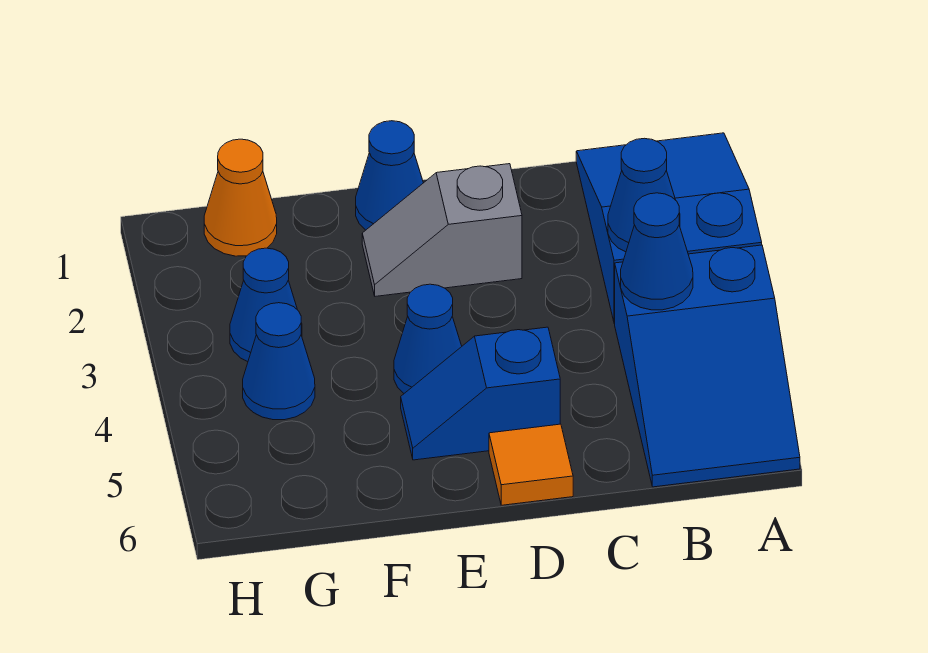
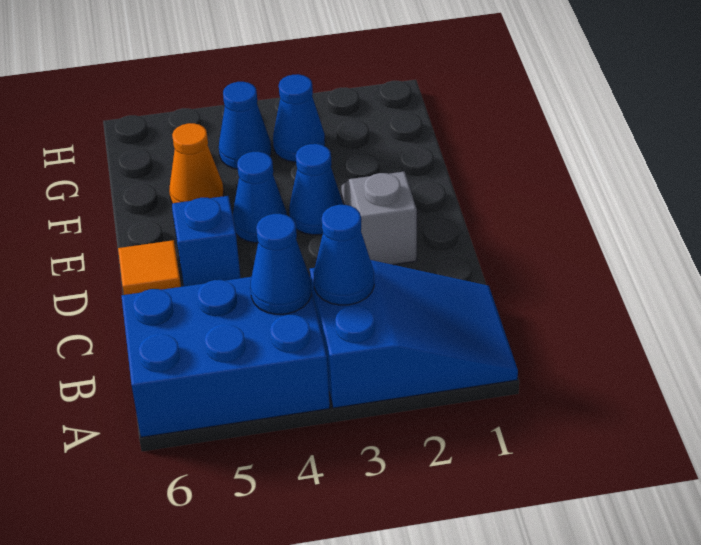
blue slope A4:B6 level 1 top 4 -> blue brick A4:B6 level 1
blue cone E1 level 1 -> blue cone E3 level 1
orange cone G1 level 1 -> orange cone F5 level 1

